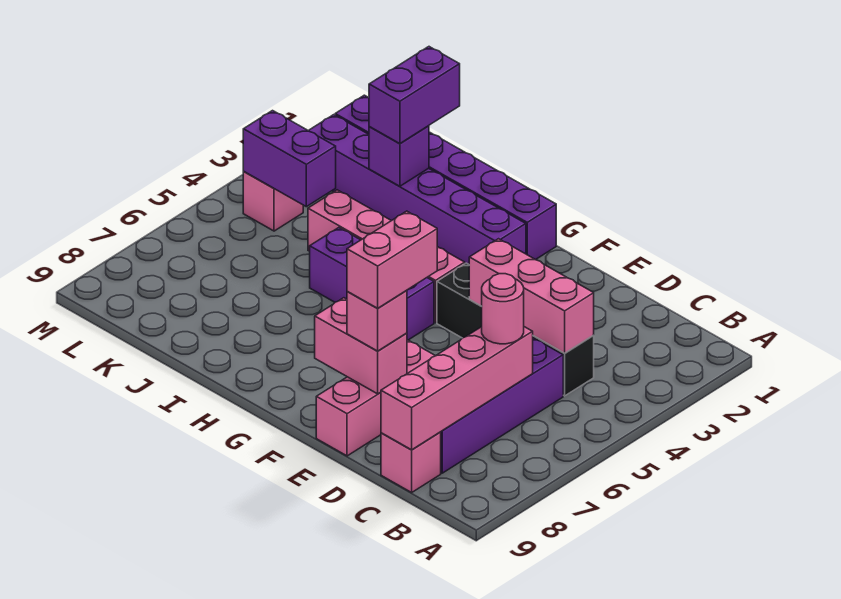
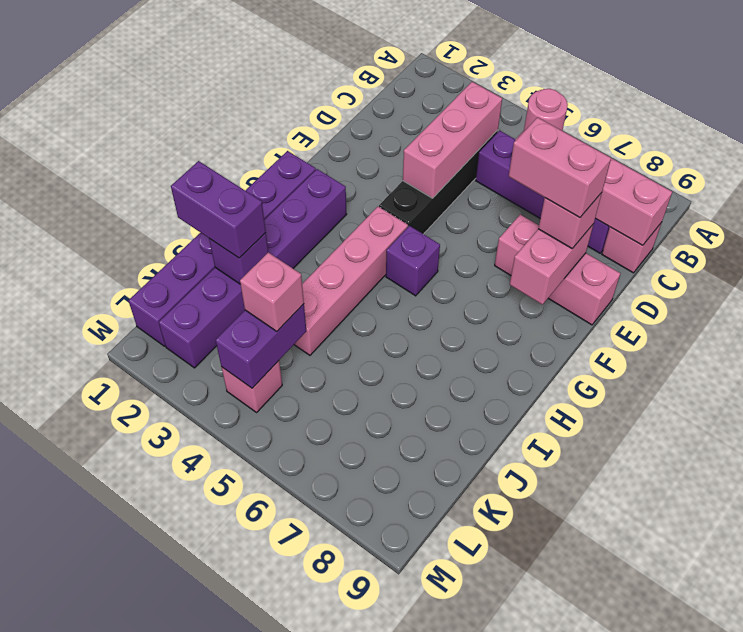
purple brick G5:I5 level 1 -> purple brick G5 level 1
none -> pink brick K4 level 3

